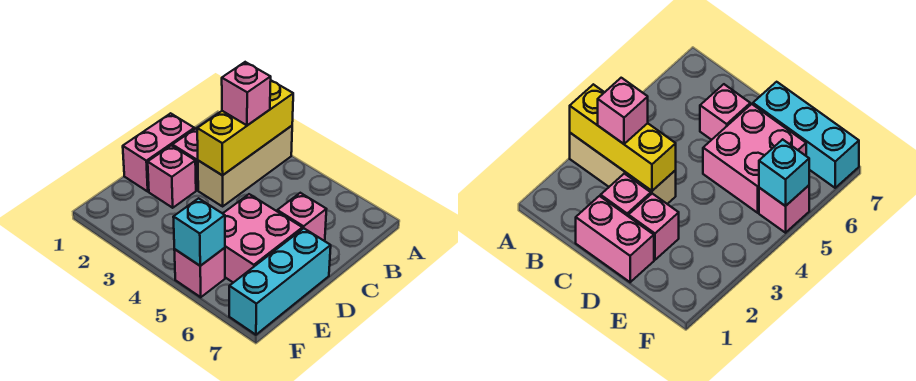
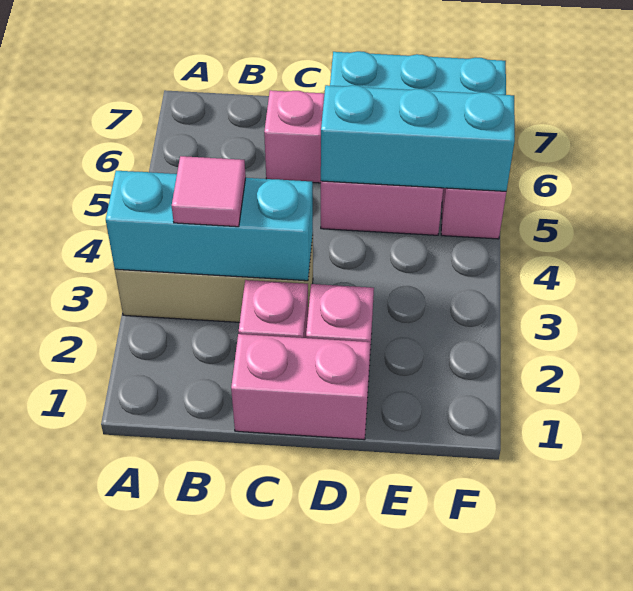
yellow brick A3:C3 level 2 -> cyan brick A3:C3 level 2
pink brick B3 level 3 -> pink tile B3 level 3
cyan brick F5 level 2 -> cyan brick D5:F5 level 2

